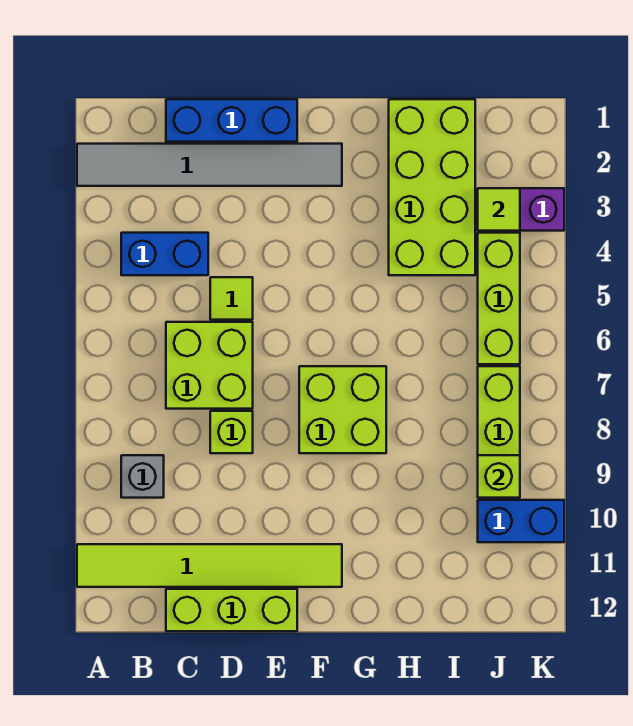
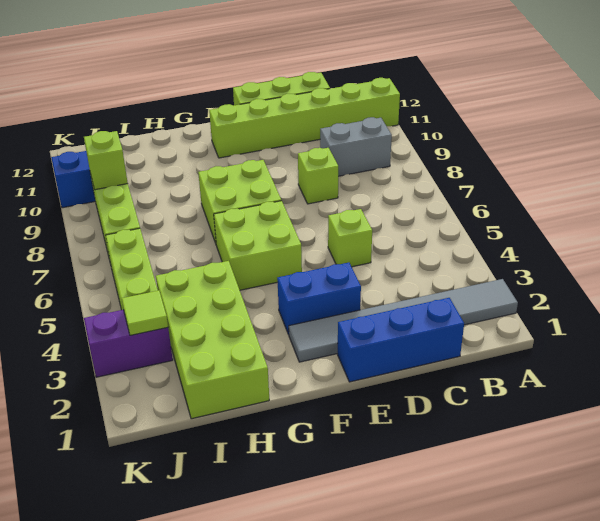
lime tile A11:F11 level 1 -> lime brick A11:F11 level 1
blue brick B4:C4 level 1 -> blue brick E3:F3 level 1
grey brick B9 level 1 -> grey brick B9:C9 level 1
lime brick C6:D7 level 1 -> lime brick F5:G6 level 1
lime tile D5 level 1 -> lime brick D5 level 1

